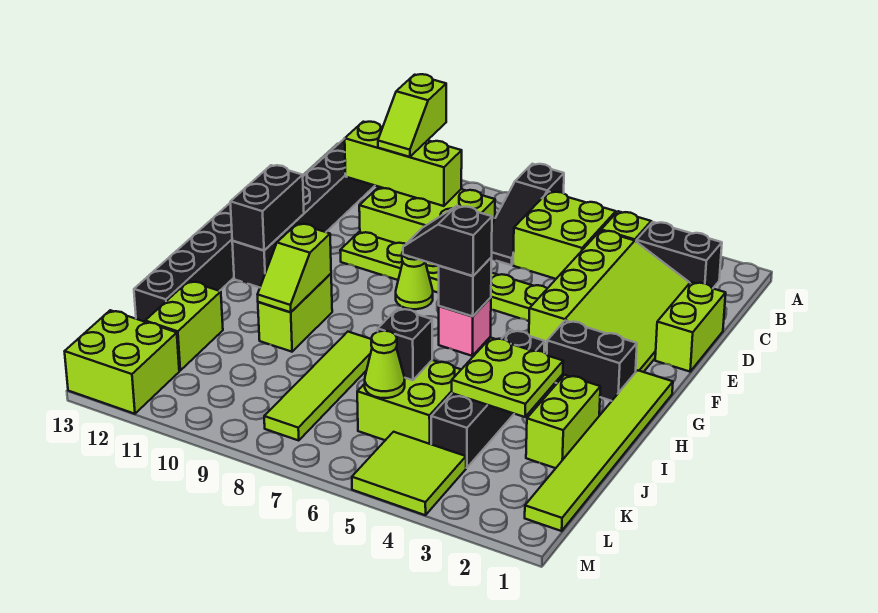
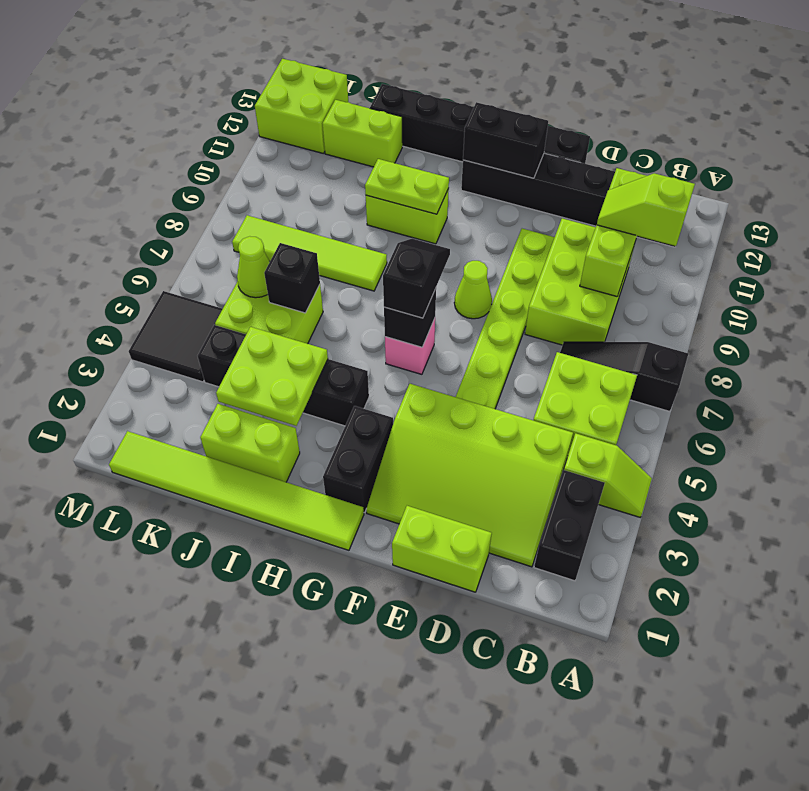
lime slope H10:I10 level 2 top H -> lime plate H10:I10 level 2
lime tile L4:M5 level 1 -> black tile L4:M5 level 1

